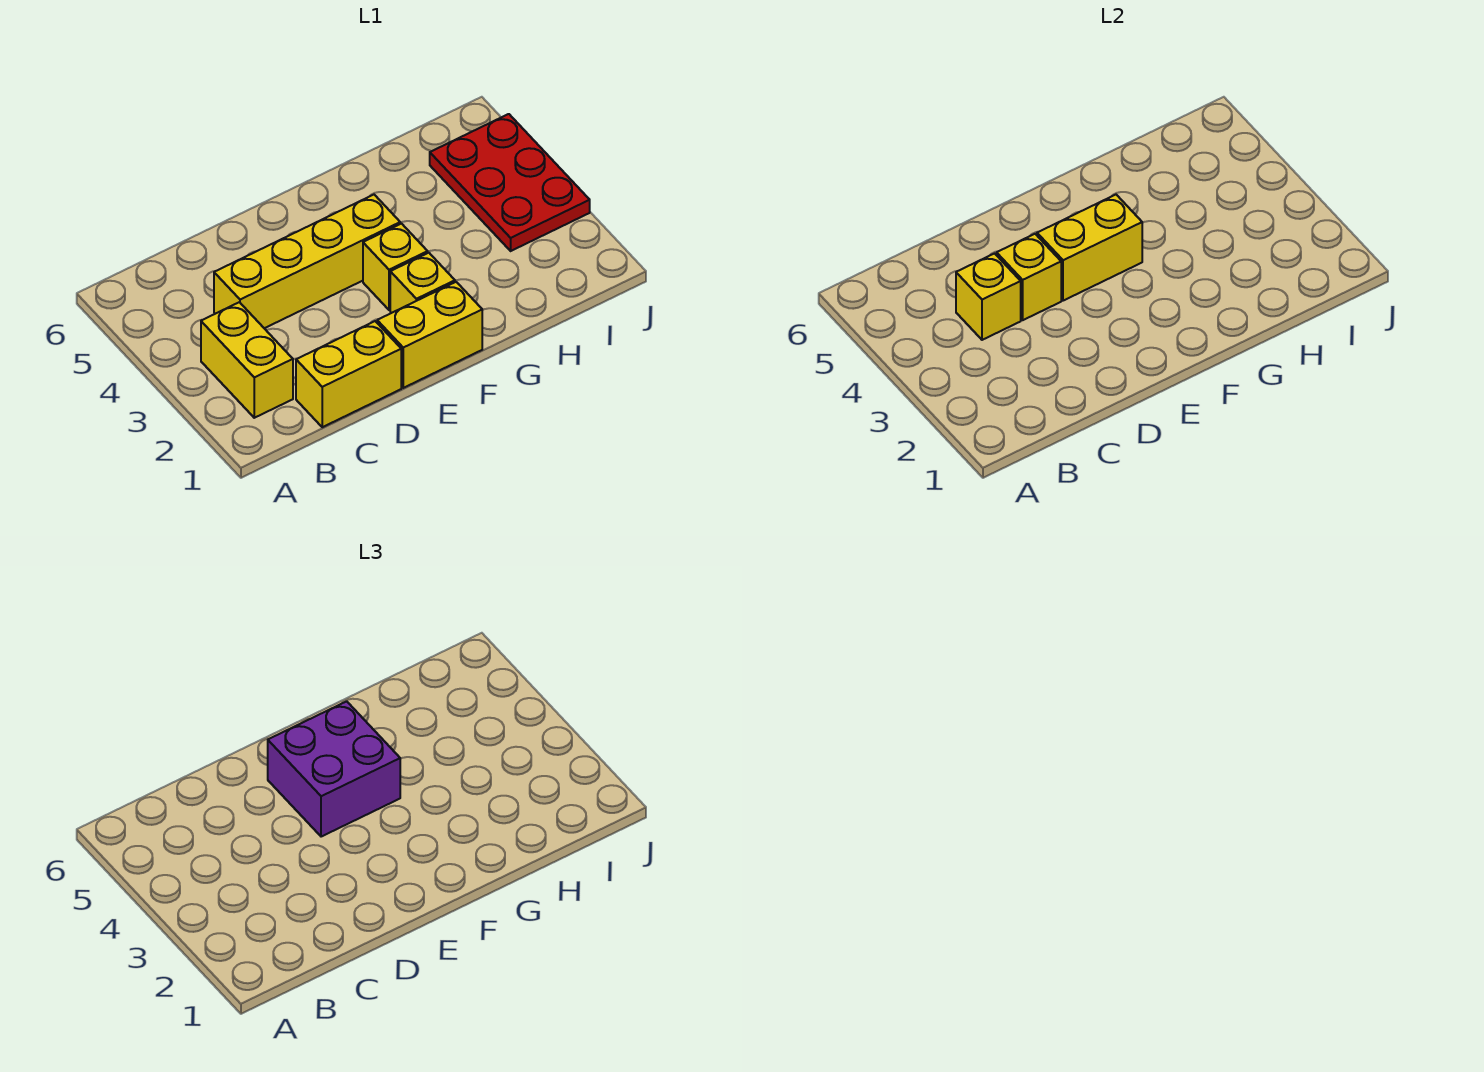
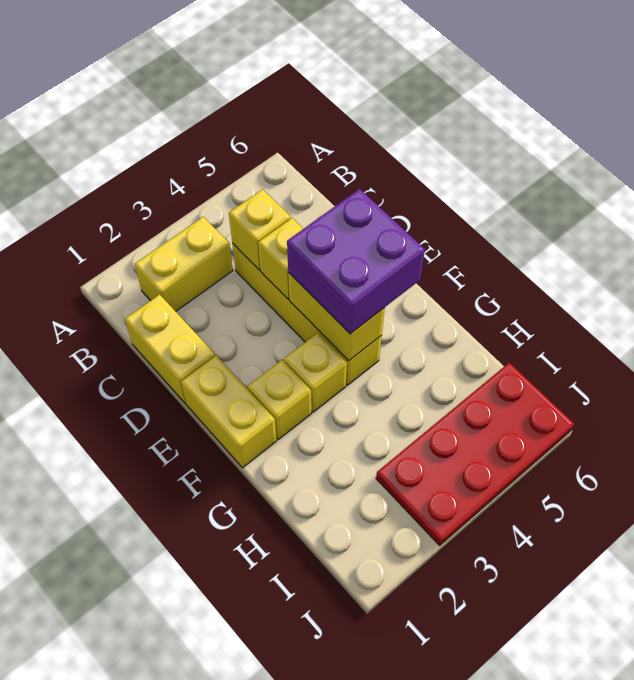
red plate I3:J5 level 1 -> red plate I3:J6 level 1

